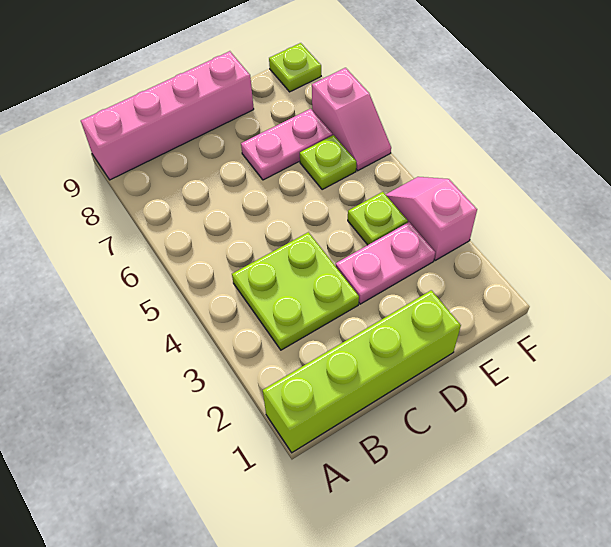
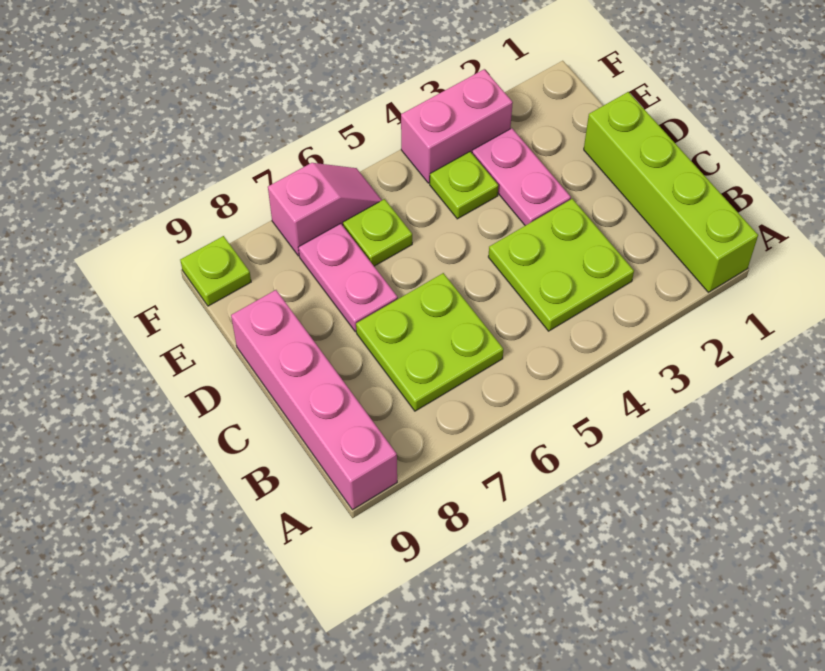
none -> lime plate B6:C7 level 1
pink slope F3:F4 level 1 top 3 -> pink brick F3:F4 level 1

